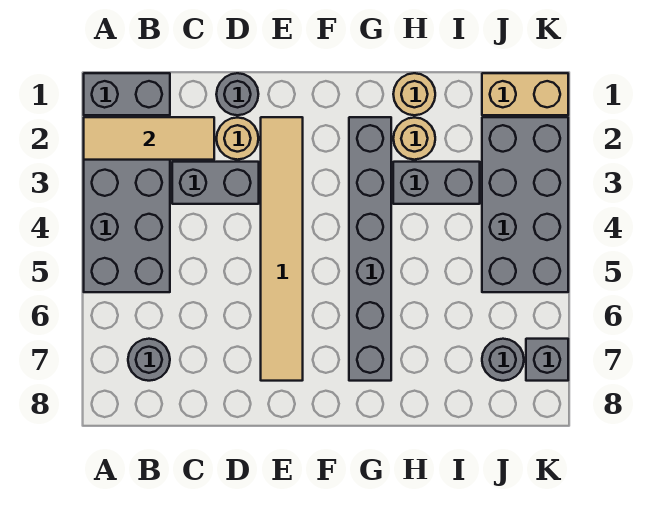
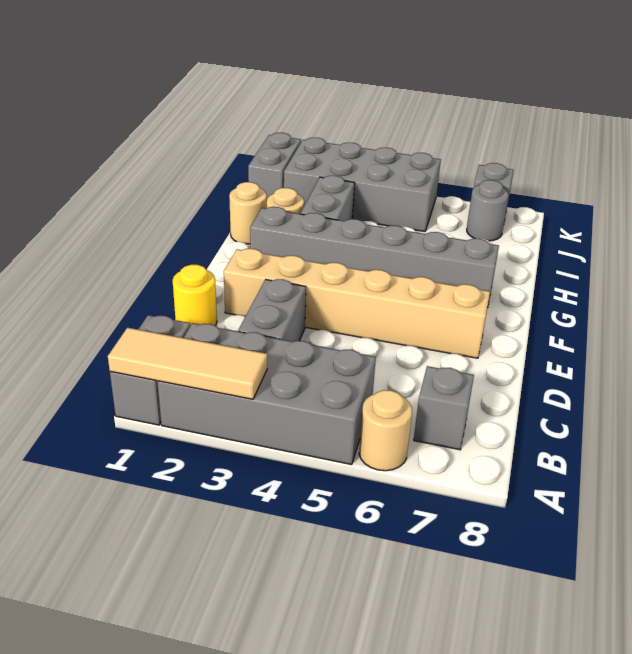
tan tile A2:C2 level 2 -> tan tile A1:A3 level 2
grey round brick B7 level 1 -> grey brick B7 level 1
grey round brick D1 level 1 -> yellow round brick D1 level 1
tan round brick D2 level 1 -> tan round brick A6 level 1
tan tile E2:E7 level 1 -> tan brick E2:E7 level 1
tan brick J1:K1 level 1 -> grey brick J1:K1 level 1

